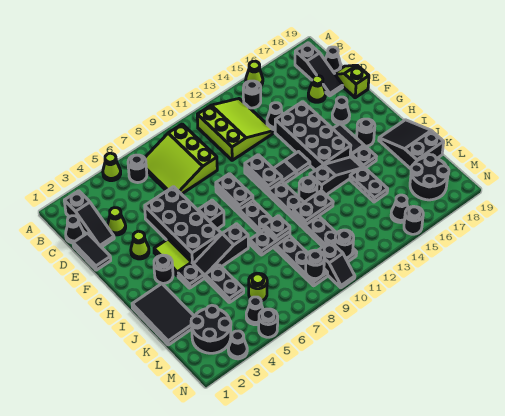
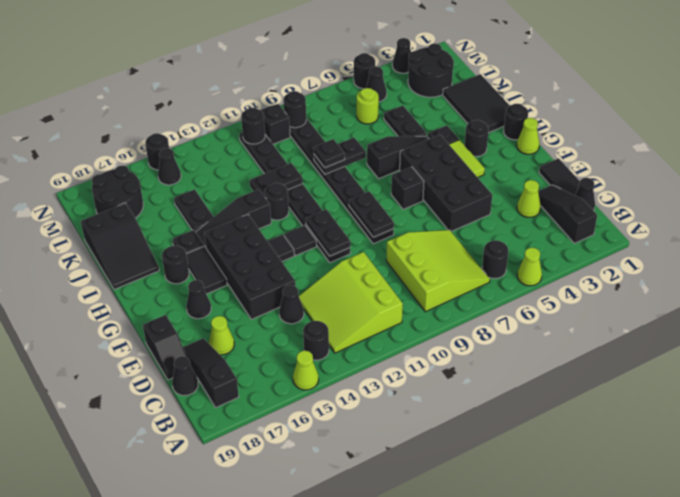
lime slope D19:E19 level 1 top E -> black slope D19:E19 level 1 top E
lime cone F3 level 1 -> lime cone G1 level 1
none -> black round brick H1 level 1

